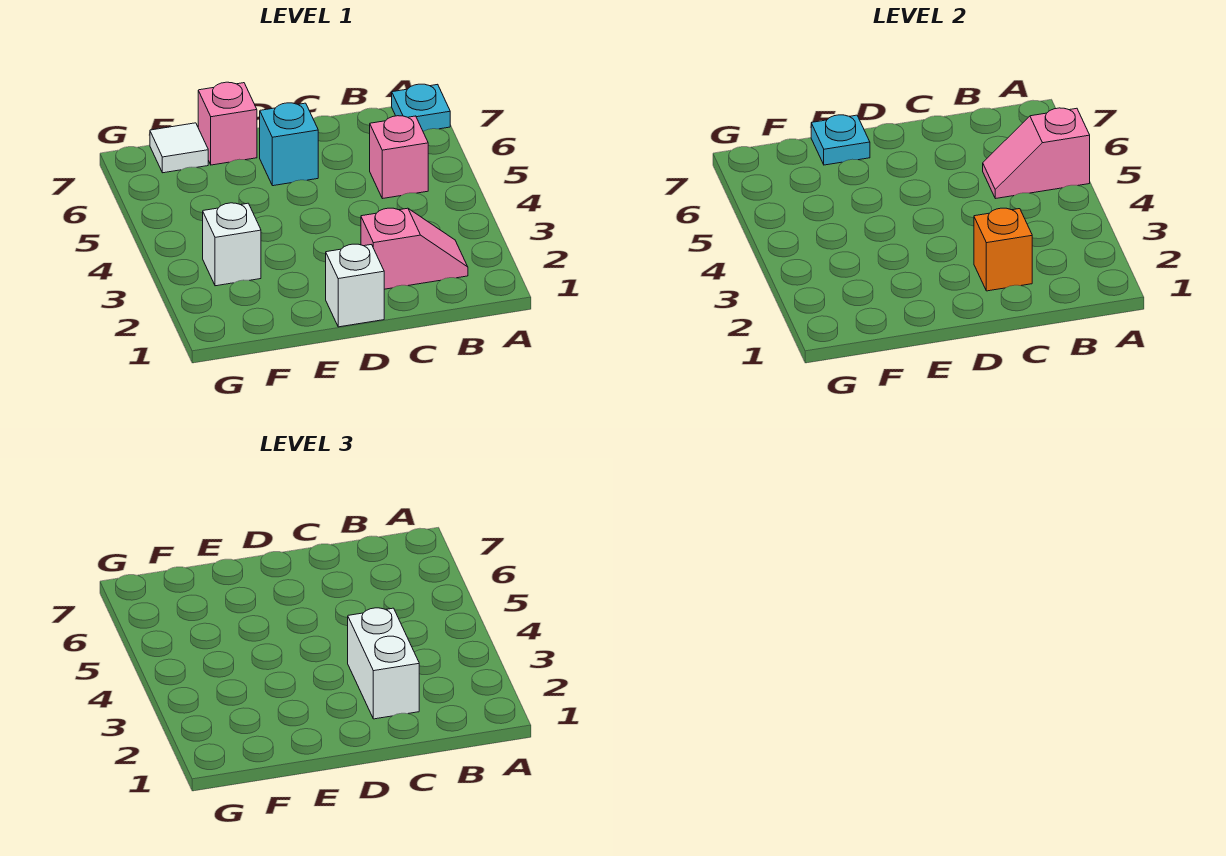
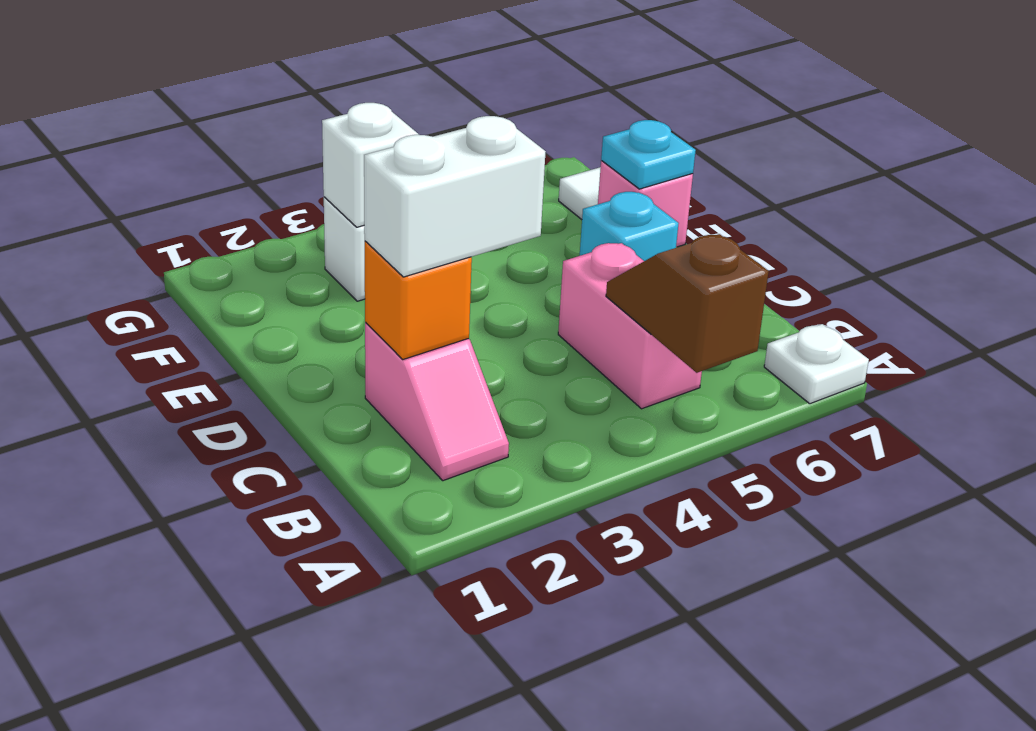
pink slope A5:B5 level 2 top A -> brown slope A5:B5 level 2 top A
cyan plate A7 level 1 -> white plate A7 level 1
pink brick B5 level 1 -> pink brick B5:C5 level 1
white brick D1 level 1 -> white brick F3 level 2

